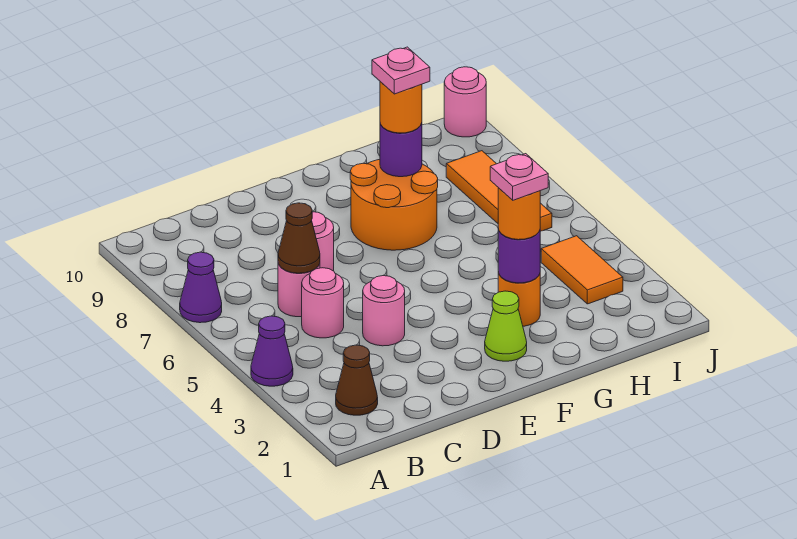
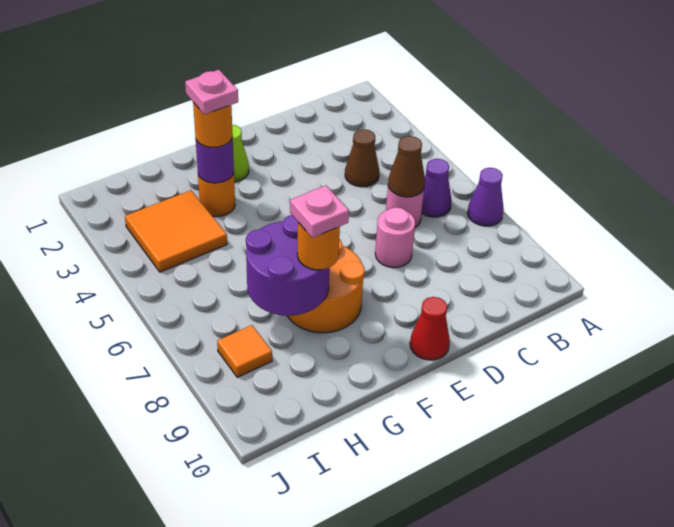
purple cone A4 level 1 -> purple cone B6 level 1
brown cone B2 level 1 -> brown cone C4 level 1
pink round brick C5 level 1 -> none
pink round brick D4 level 1 -> none
none -> red cone E10 level 1
purple round brick G8 level 2 -> purple round brick G7:H8 level 2
orange tile I3:I4 level 1 -> orange tile H3:I4 level 1
orange tile I6:I8 level 1 -> orange tile I8 level 1
pink round brick J10 level 1 -> none

